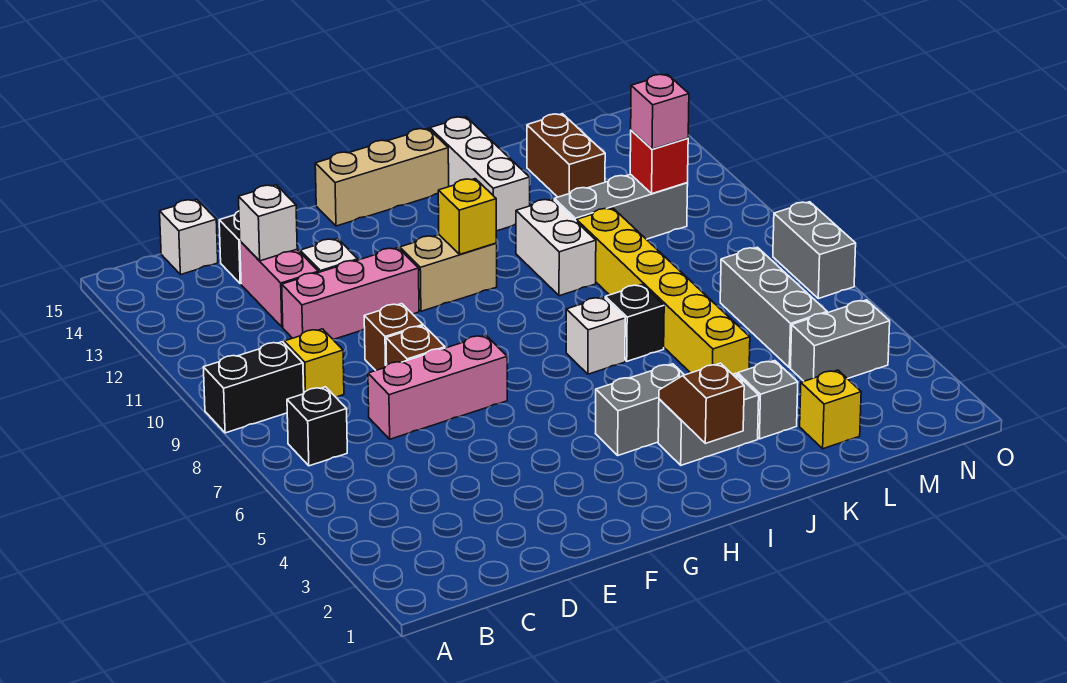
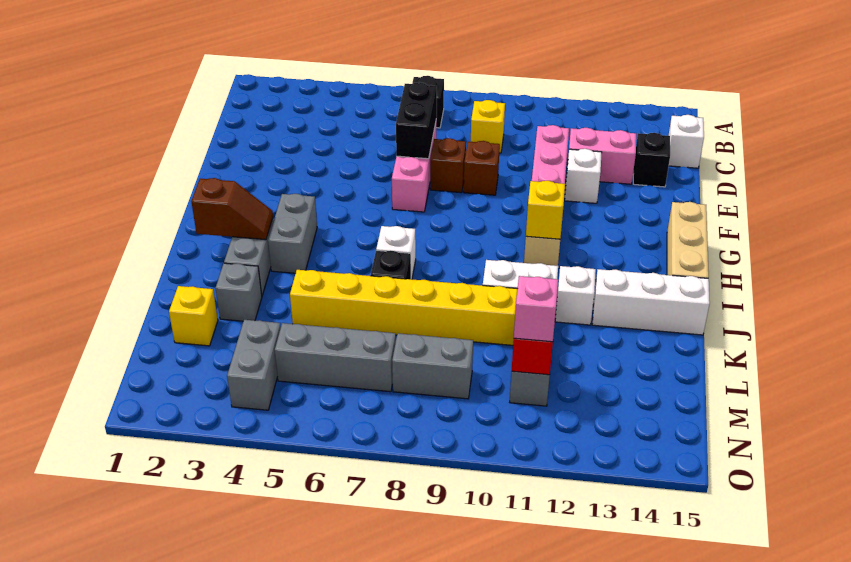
black brick A9:B9 level 1 -> black brick D7:E7 level 2
white brick D13 level 2 -> white brick J12 level 1
brown brick L13:L14 level 1 -> none
grey brick O7:O8 level 1 -> grey brick M8:M9 level 1

